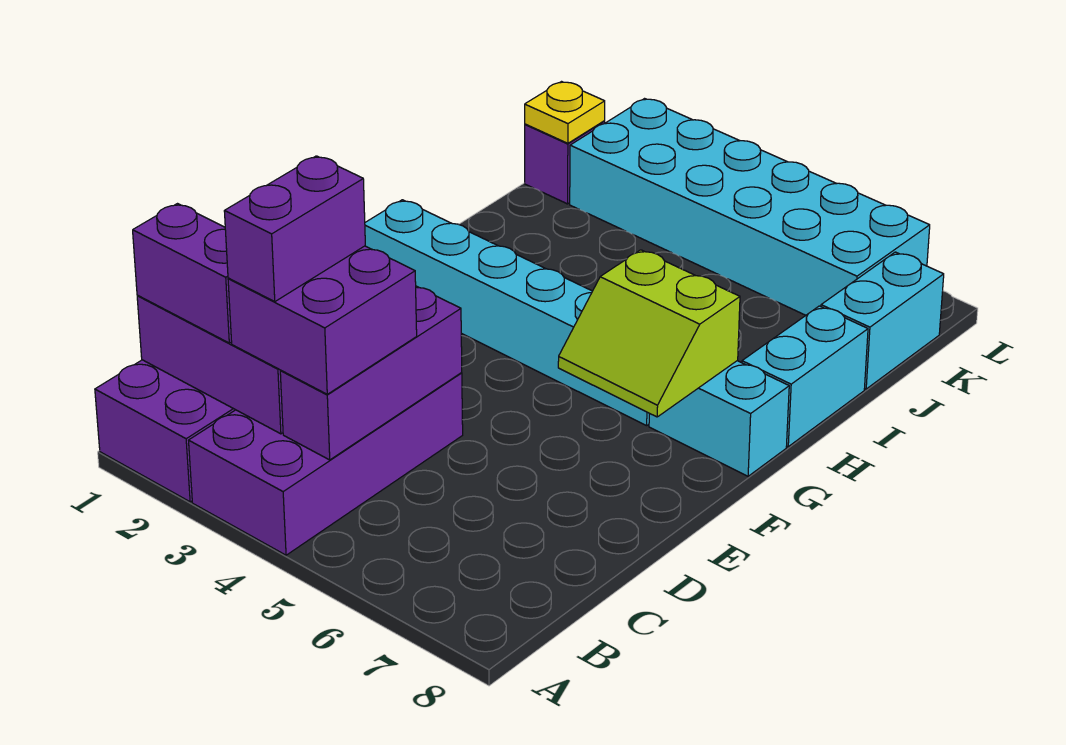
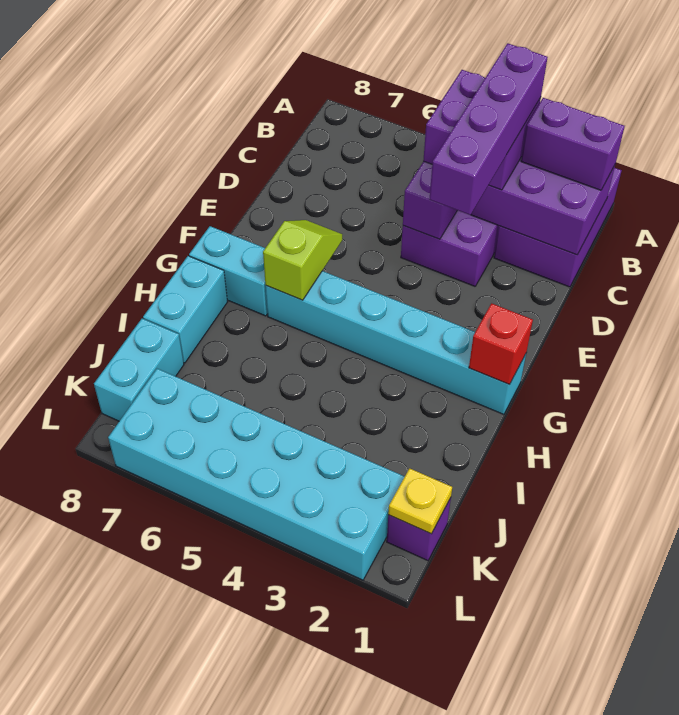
purple brick B3:C3 level 4 -> purple brick B3:E3 level 4
lime slope F6:G7 level 2 top G -> lime slope F6:G6 level 2 top G
none -> red brick G1 level 2

